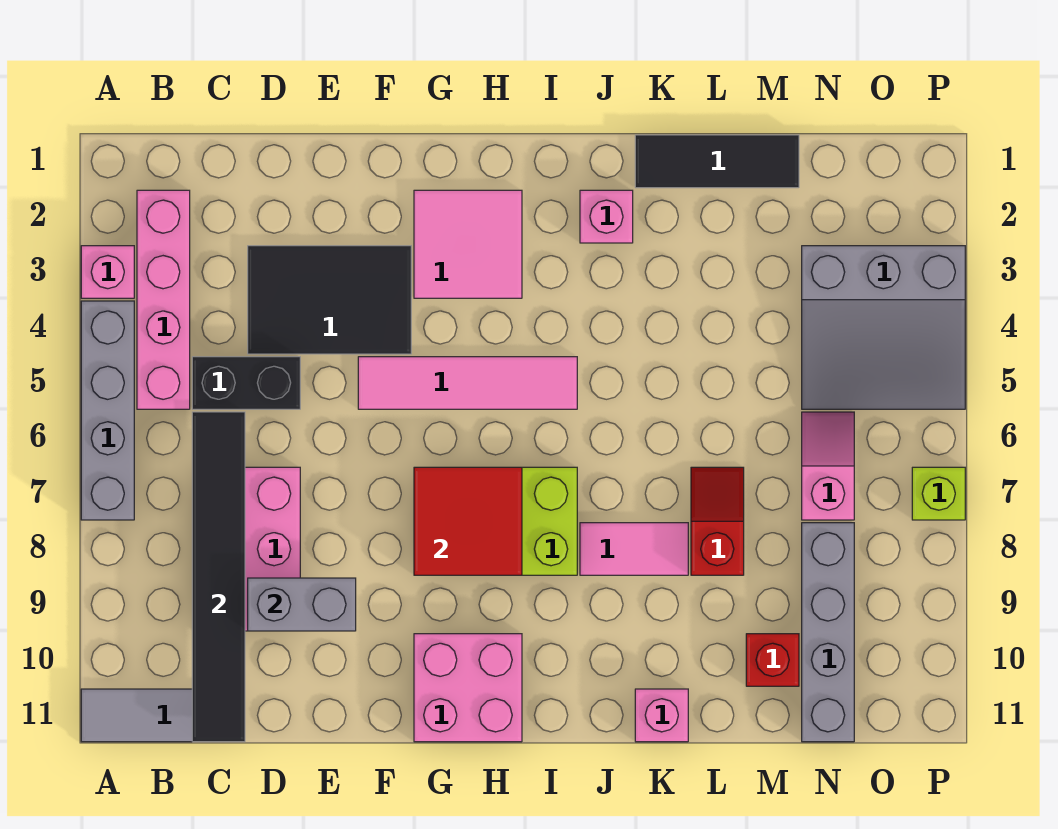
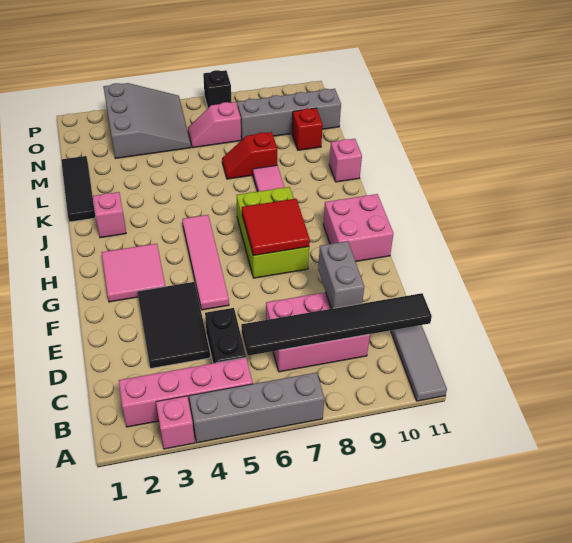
lime brick P7 level 1 -> black brick P7 level 1

